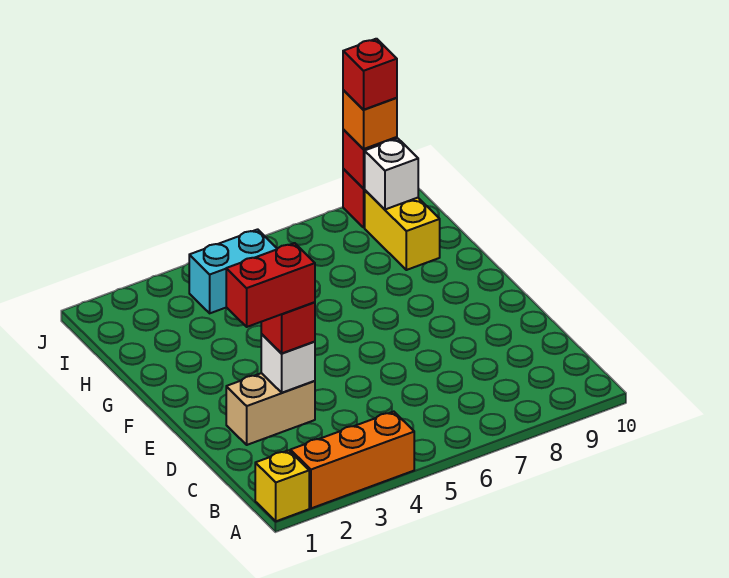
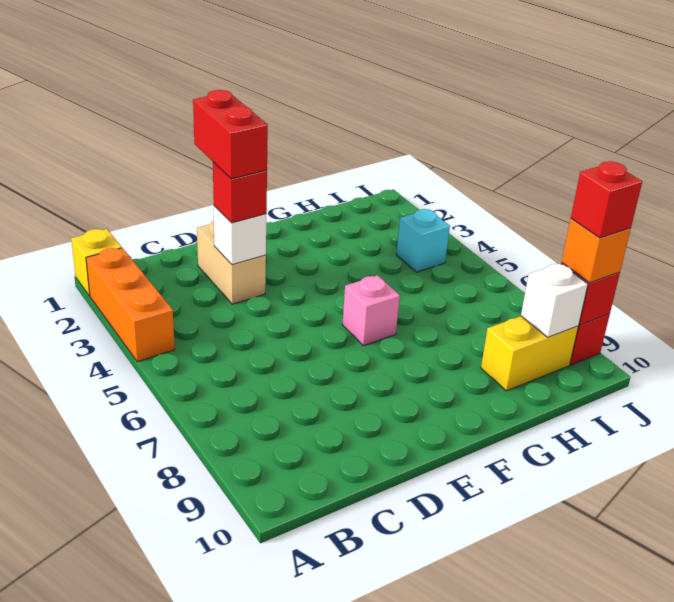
none -> pink brick F6 level 1
cyan brick I4:I5 level 1 -> cyan brick I4 level 1

